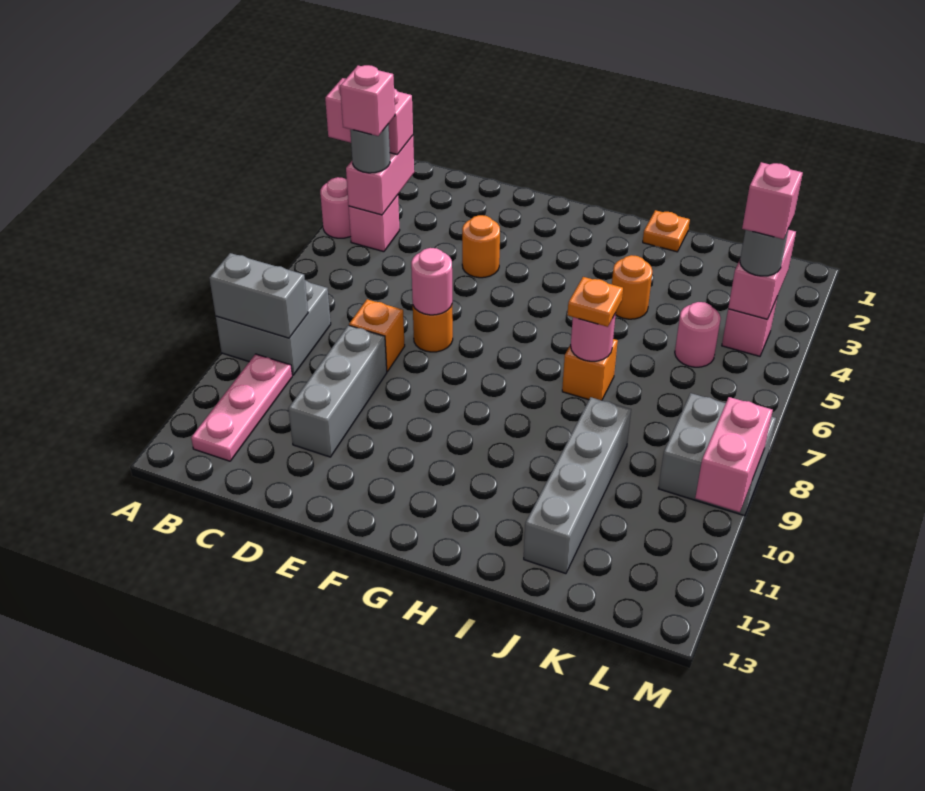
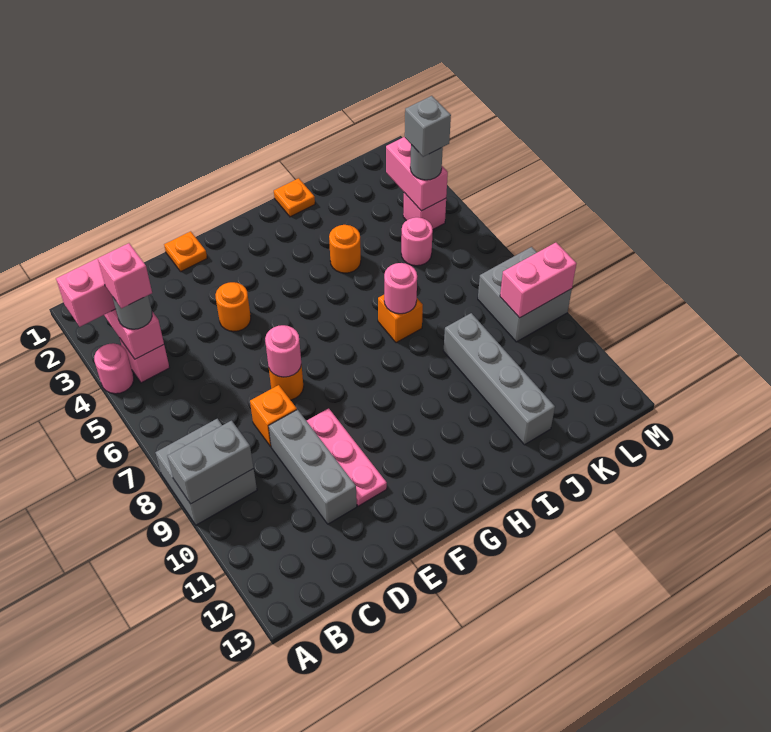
pink plate B10:B12 level 1 -> pink plate E9:E11 level 1
orange plate I7 level 3 -> orange plate E1 level 1
pink brick L4 level 4 -> grey brick L4 level 4
pink brick M9:M10 level 2 -> pink brick L9:M9 level 2

